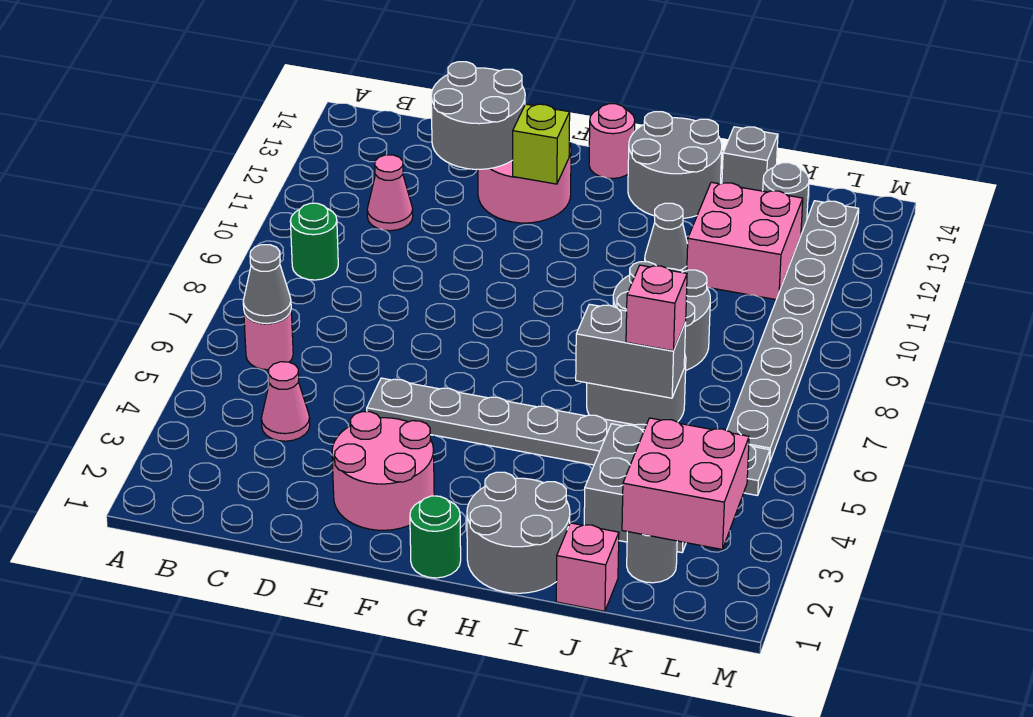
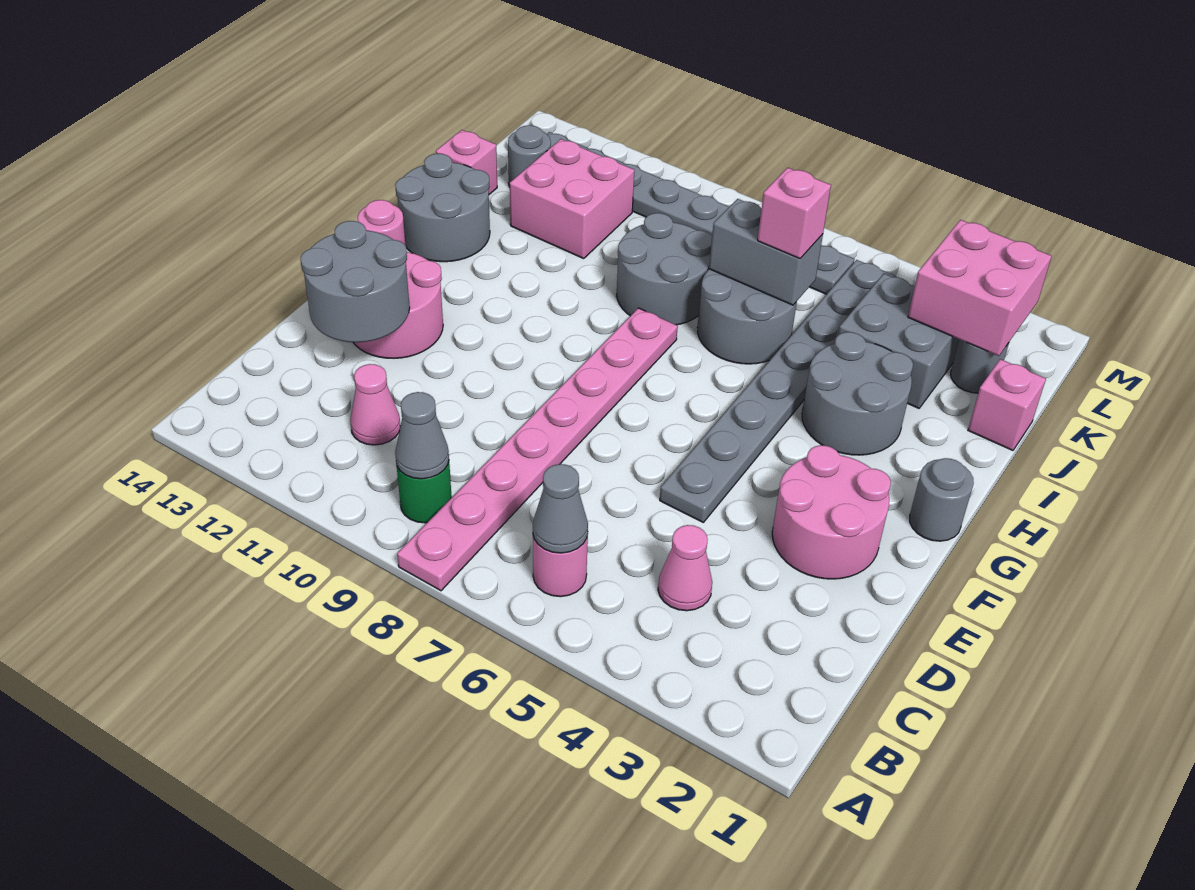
none -> pink plate A8:H8 level 1
lime brick F12 level 2 -> none
green round brick G1 level 1 -> grey round brick G1 level 1
grey round brick H1:I2 level 1 -> grey round brick H3:I4 level 1
grey brick I6:J6 level 2 -> grey brick J6:J7 level 2
grey cone I11 level 1 -> grey cone B9 level 2
grey brick J14 level 1 -> pink brick J14 level 1

